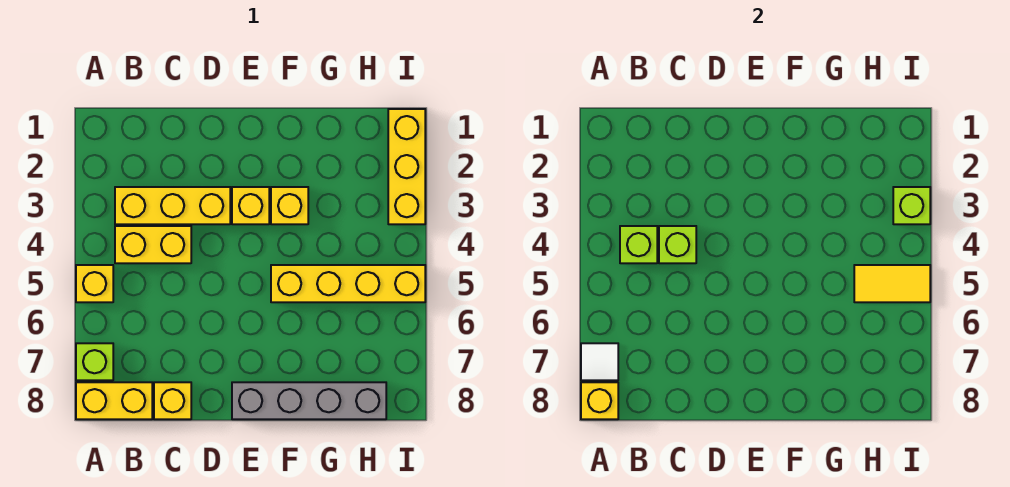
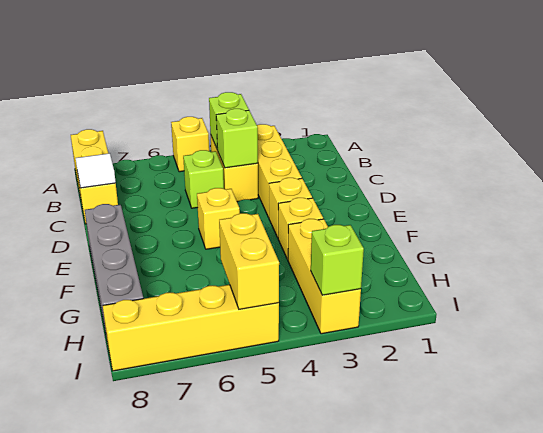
lime brick A7 level 1 -> lime brick C5 level 1
white tile A7 level 2 -> white tile C8 level 2
yellow brick A8 level 2 -> yellow brick E5 level 1
yellow brick F5:I5 level 1 -> yellow brick I5:I8 level 1
yellow tile H5:I5 level 2 -> yellow brick H5:I5 level 2
yellow brick I1:I3 level 1 -> yellow brick G3:I3 level 1

